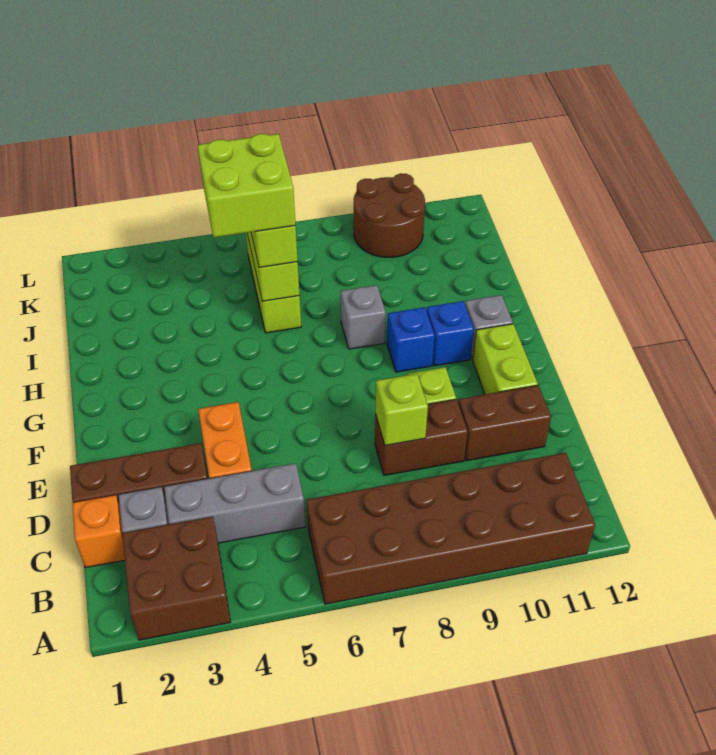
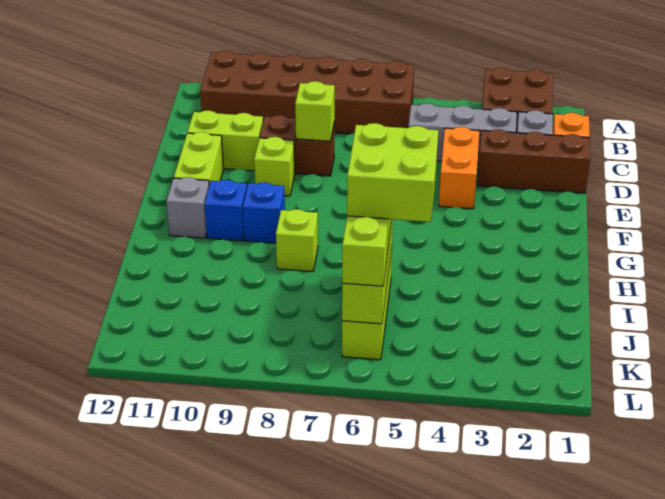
brown brick D10:D11 level 1 -> lime brick D10:D11 level 1
grey brick H8 level 1 -> lime brick H8 level 1
brown round brick K9:L10 level 1 -> none

